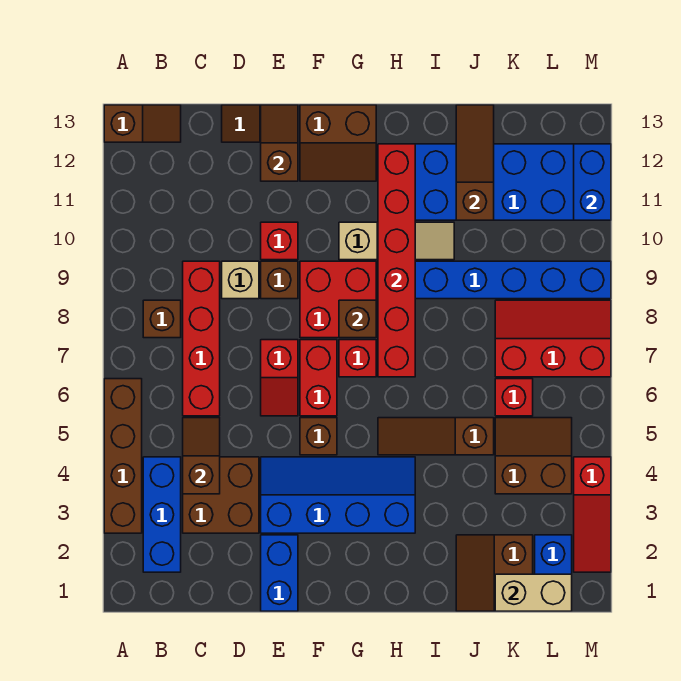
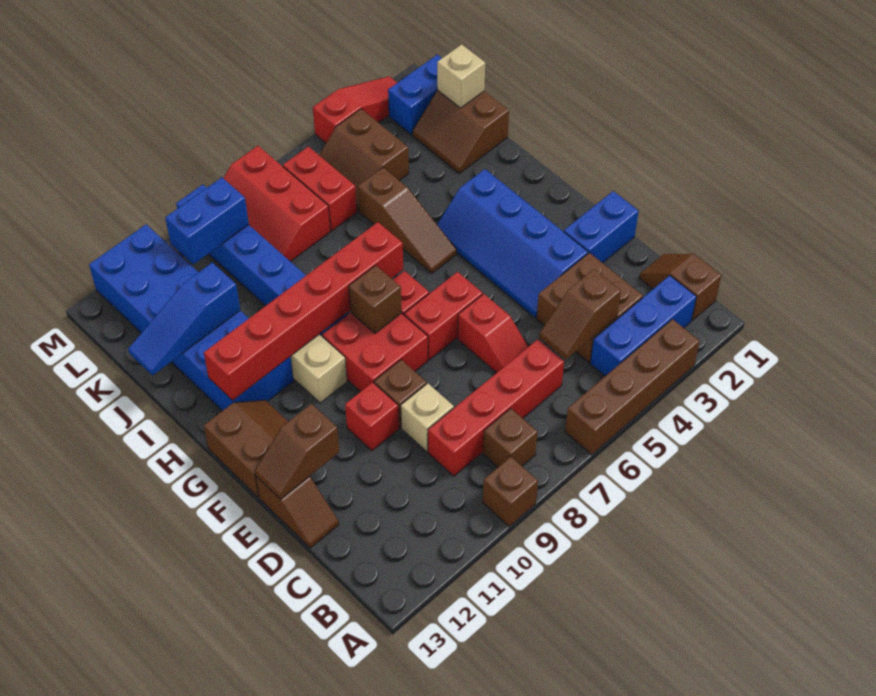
brown slope A13:B13 level 1 top A -> brown slope B1:C1 level 1 top B
red slope E6:E7 level 1 top 7 -> red slope D6:E6 level 1 top E
brown brick F5 level 1 -> brown brick A9 level 1
brown slope J1:K2 level 1 top K -> brown slope J1:K2 level 1 top 1
brown slope J11:J13 level 2 top 11 -> blue slope J11:J13 level 2 top 11
tan brick K1:L1 level 2 -> tan brick K1 level 2
red brick K6 level 1 -> red brick K6:L6 level 1
blue brick M11:M12 level 2 -> blue brick L9:L10 level 2

